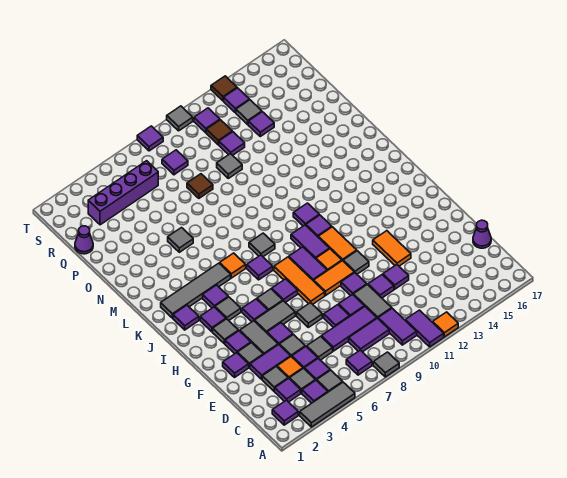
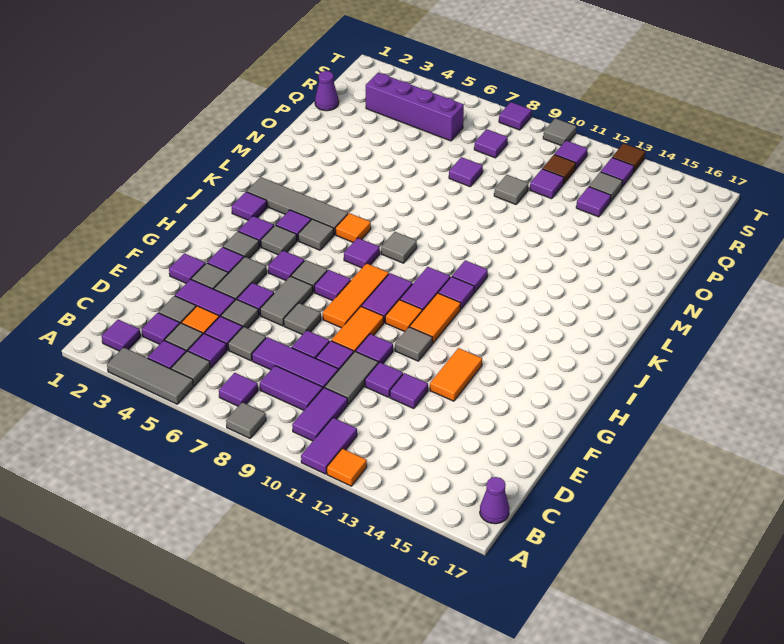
purple cone D17 level 1 -> purple cone B17 level 1
grey tile G5:G6 level 1 -> grey tile F6:G6 level 1
orange tile G9:G10 level 1 -> orange tile F9:G9 level 1
grey tile N5 level 1 -> grey tile J5 level 1
brown tile P8 level 1 -> purple tile P8 level 1

